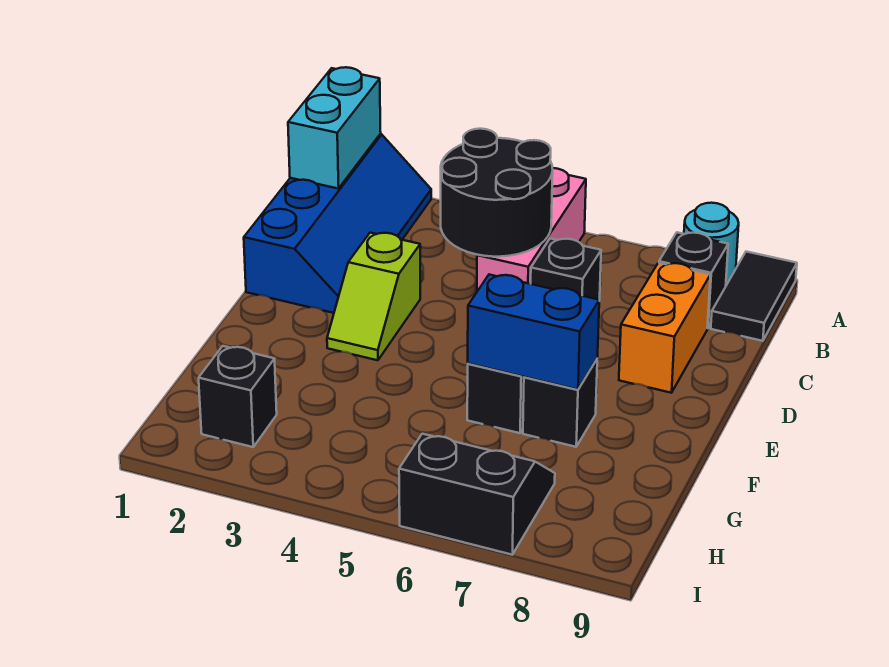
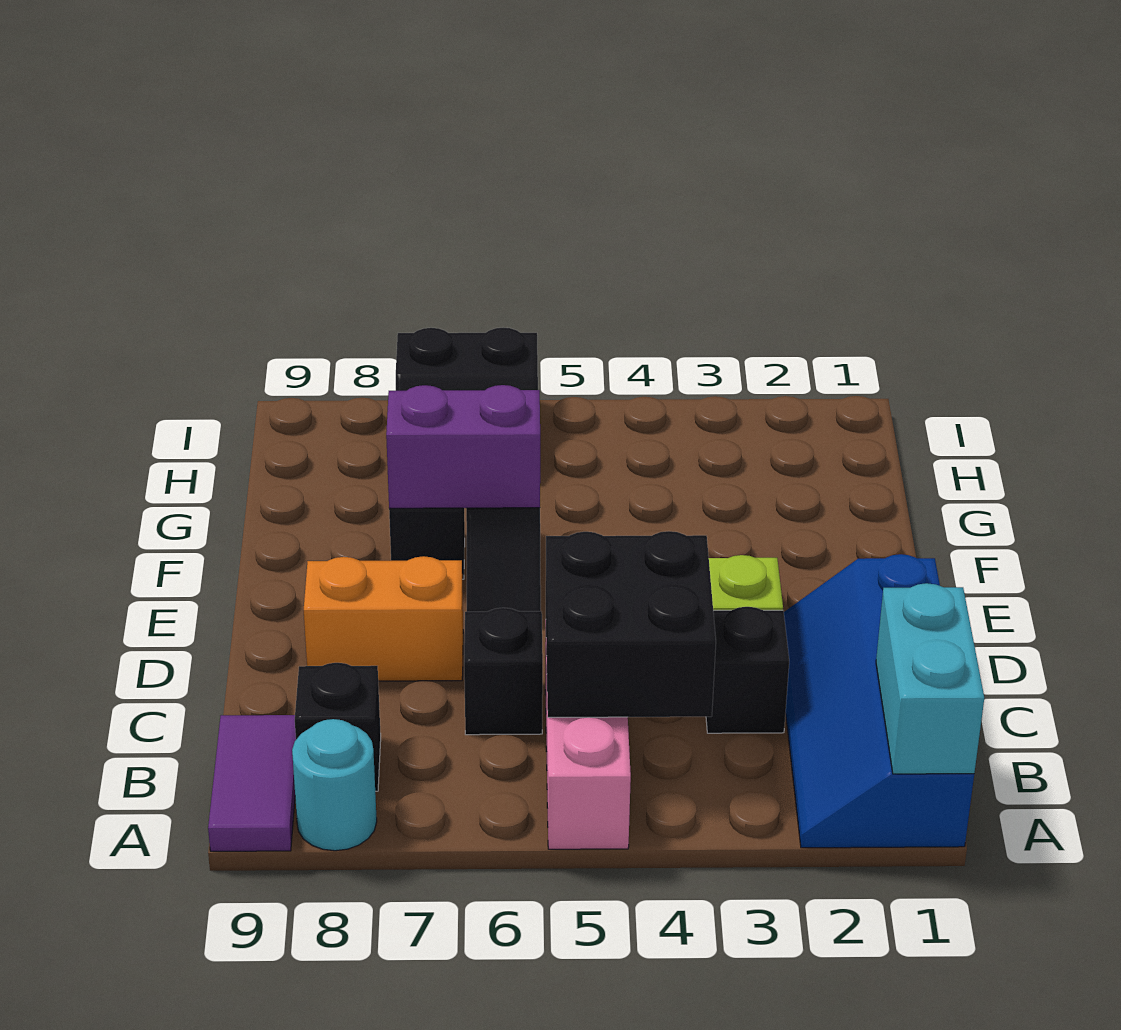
black tile A9:B9 level 1 -> purple tile A9:B9 level 1
black round brick B4:C5 level 2 -> black brick B4:C5 level 2
orange brick C8:D8 level 1 -> orange brick D7:D8 level 1
blue brick F6:F7 level 2 -> purple brick F6:F7 level 2
black brick H2 level 1 -> black brick C3 level 1

